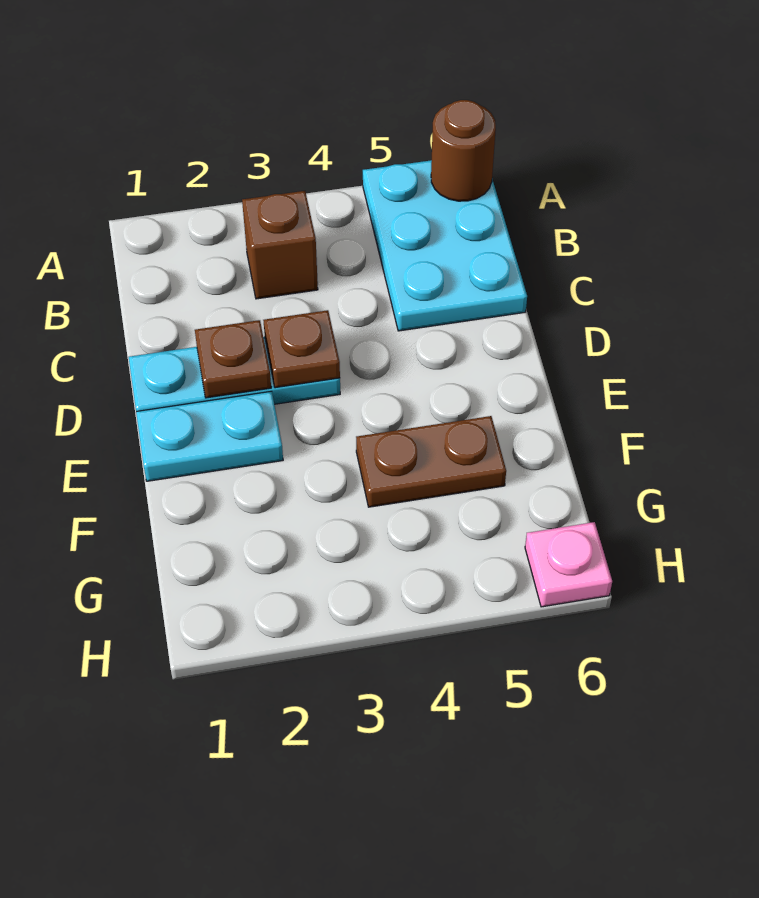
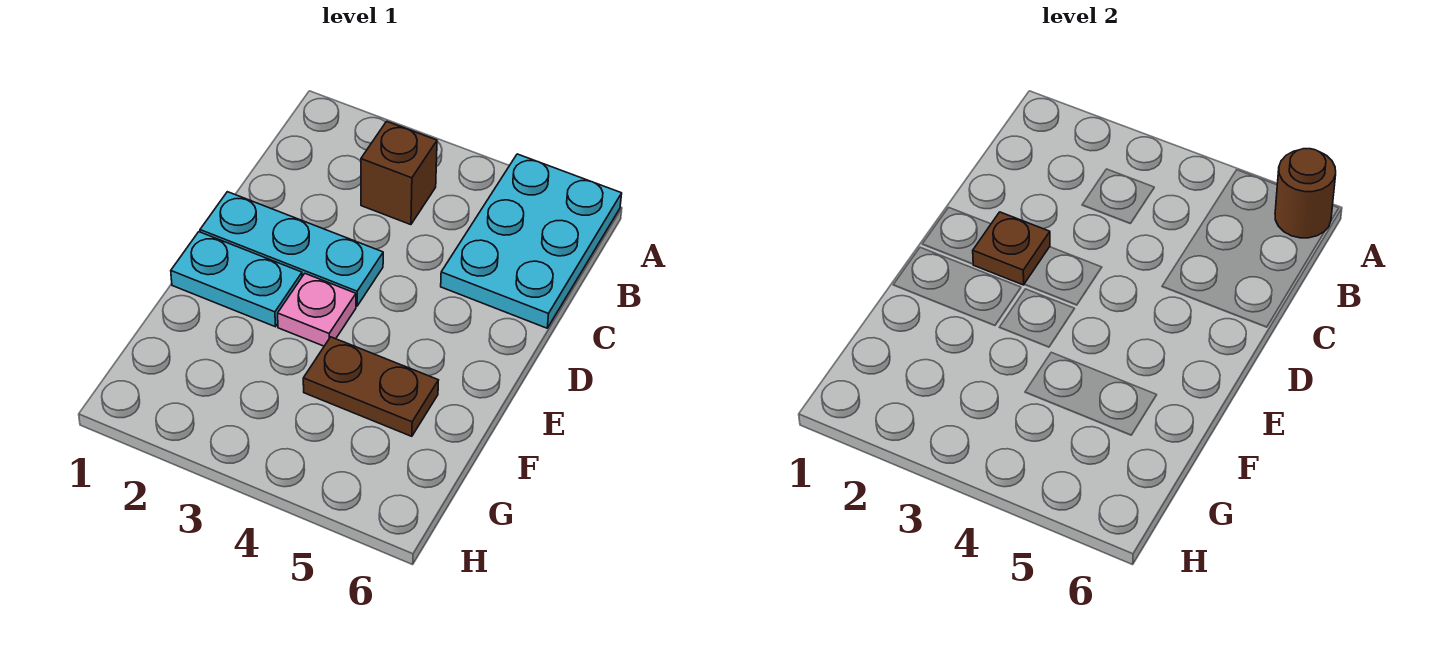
brown plate D3 level 2 -> none
pink plate H6 level 1 -> pink plate E3 level 1

